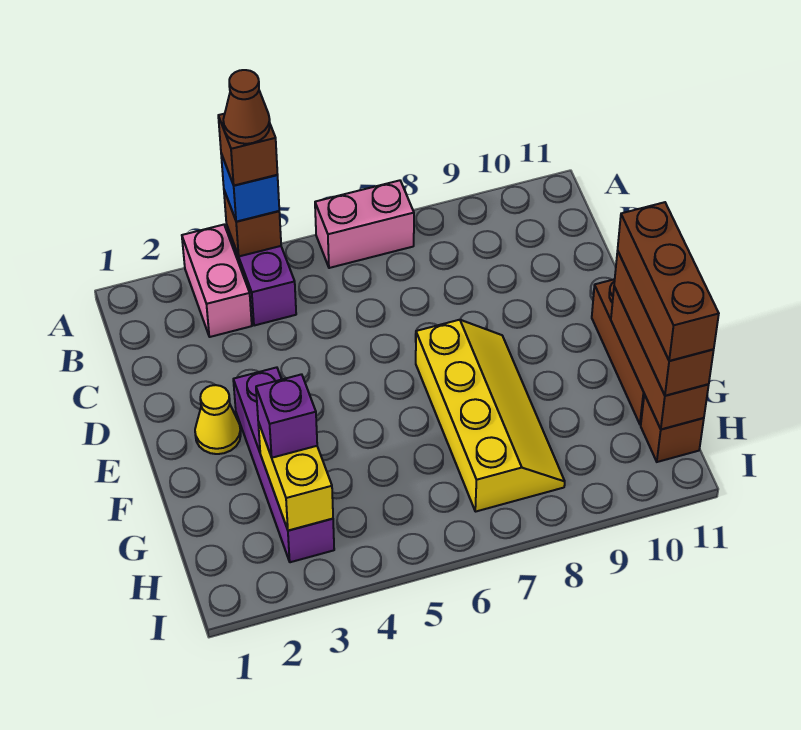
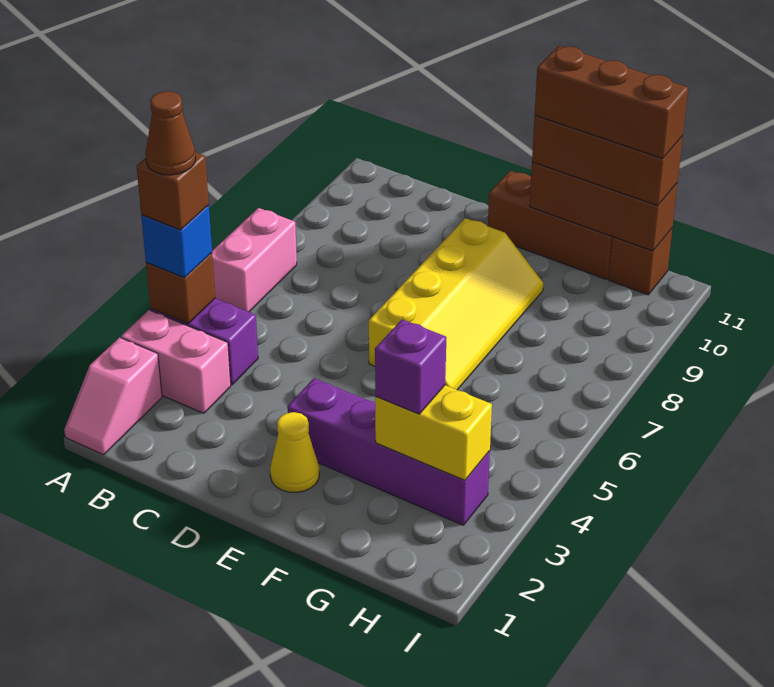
none -> pink slope A1:A2 level 1 top 2
yellow slope E7:H8 level 1 top 7 -> yellow slope E6:F9 level 1 top E

